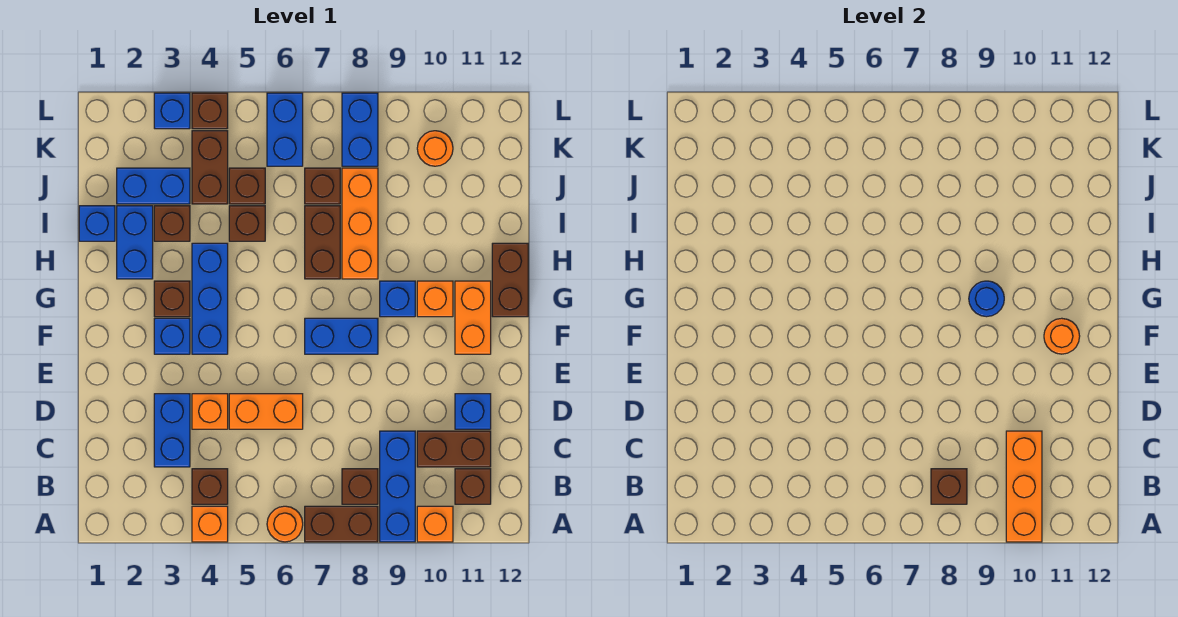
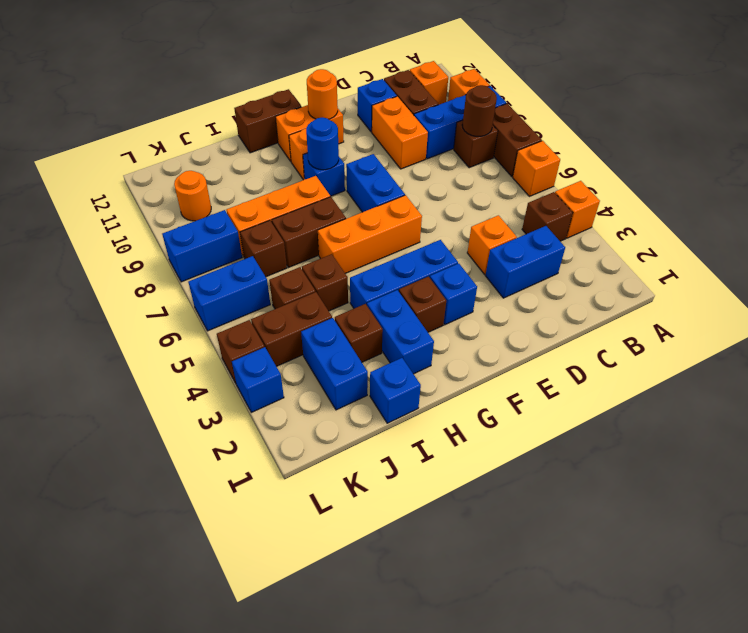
orange round brick A6 level 1 -> orange brick A6 level 1
orange brick A10:C10 level 2 -> orange brick F6:H6 level 1
brown brick B8 level 2 -> brown round brick B8 level 2
brown brick B11 level 1 -> orange brick B11 level 1
orange brick D5:D6 level 1 -> orange brick D9:D10 level 1
blue brick H2:I2 level 1 -> blue brick H2:H3 level 1

